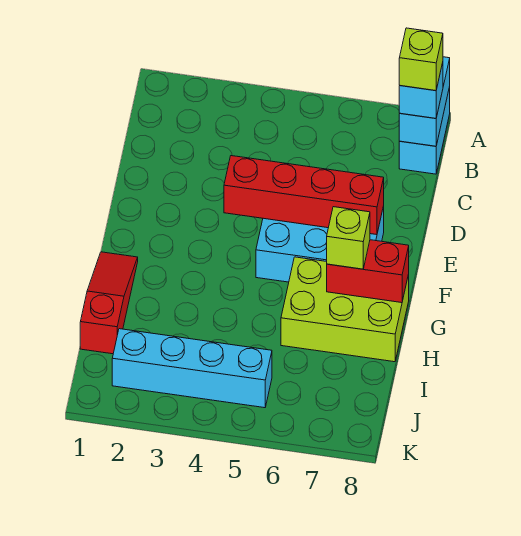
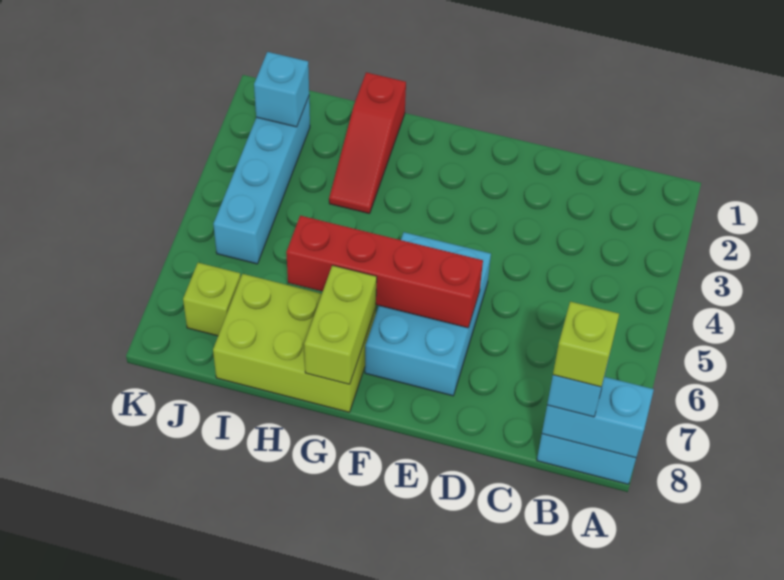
red brick E4:E7 level 2 -> red brick E6:H6 level 2
red slope G1:I1 level 1 top I -> red slope H1:H3 level 1 top 1
lime brick G6:H8 level 1 -> lime brick G7:I8 level 1
red brick G7:G8 level 2 -> lime brick G7:G8 level 2
lime brick G7 level 3 -> lime brick J7 level 1
none -> cyan brick J2 level 2

